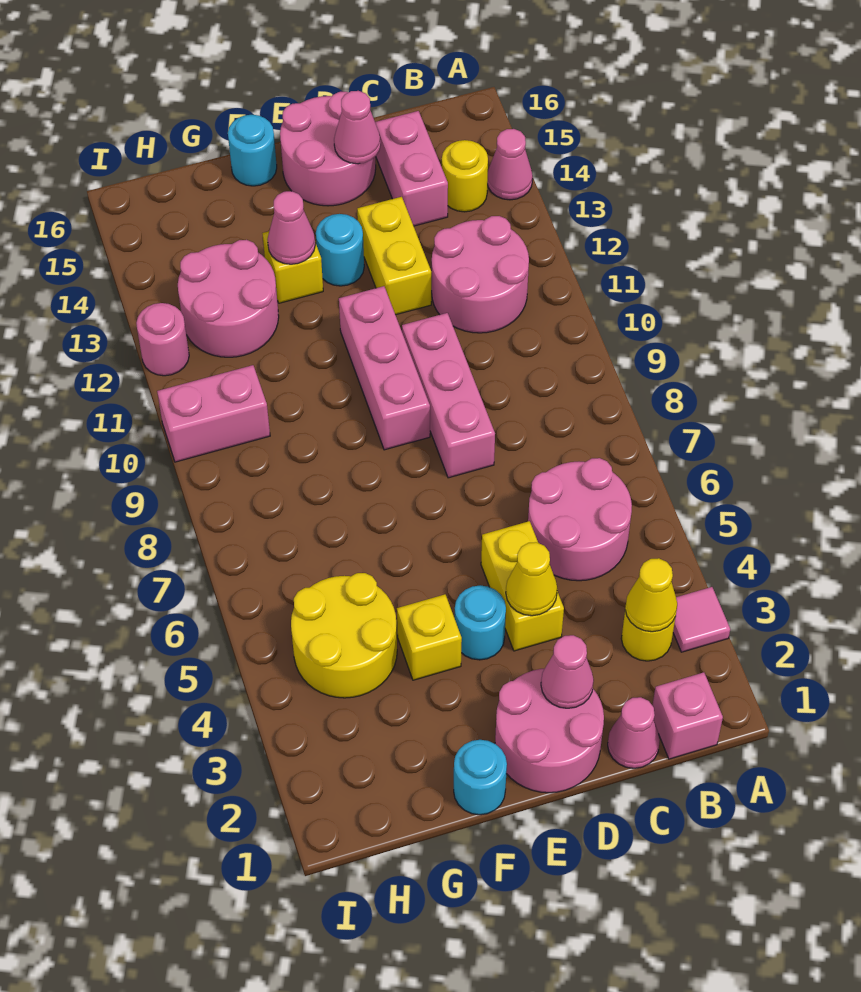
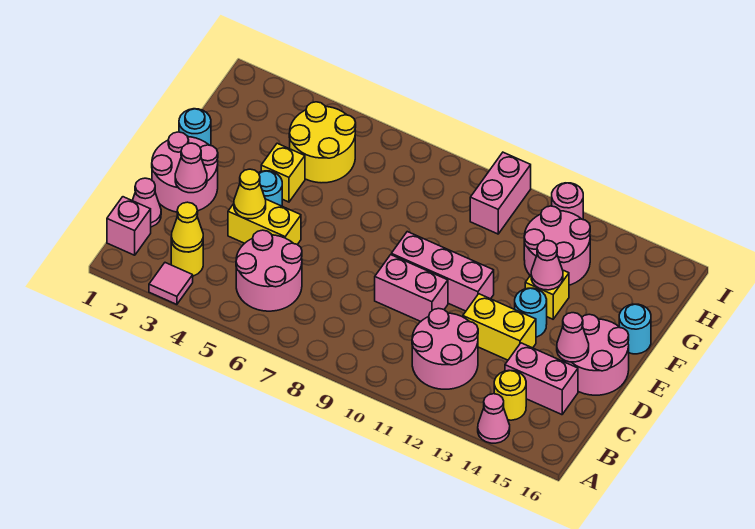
pink brick D8:D10 level 1 -> pink brick D9:D10 level 1

